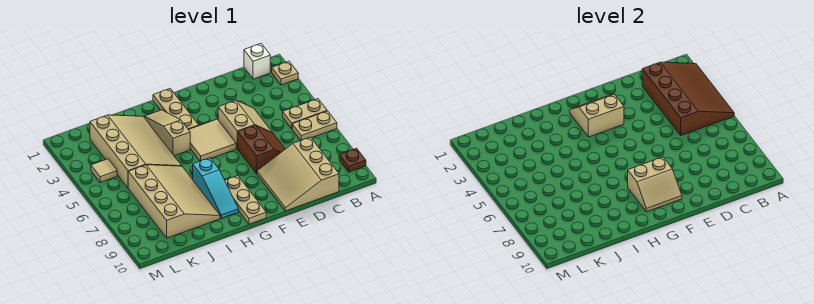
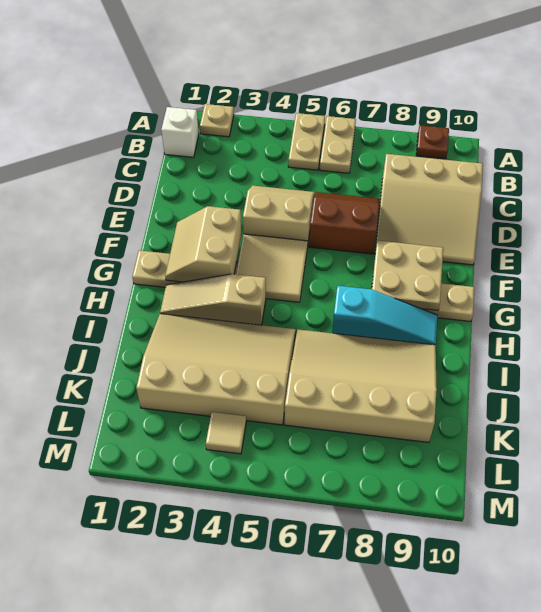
brown slope A2:C5 level 2 top C -> none
tan slope F8:G9 level 2 top 8 -> tan plate F8:G9 level 2

